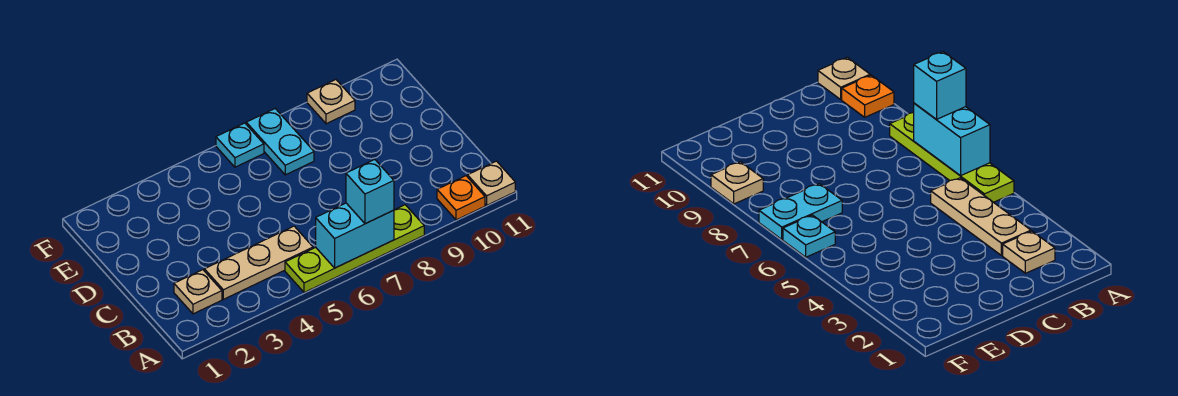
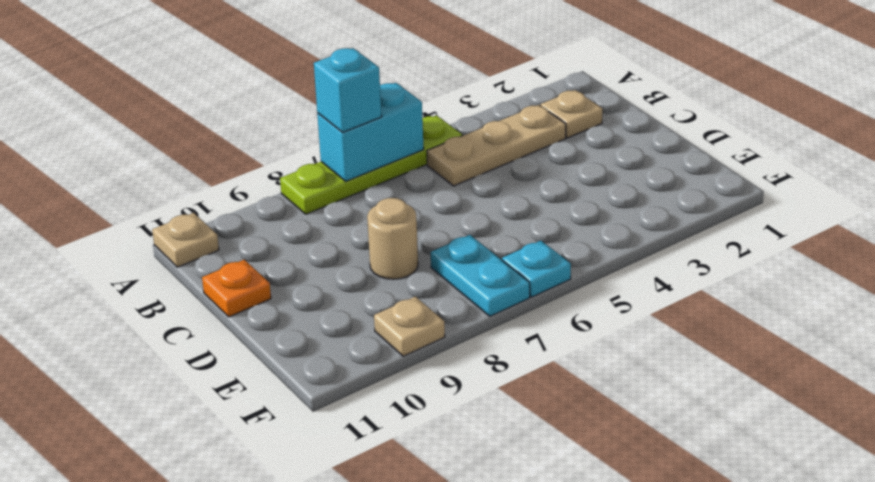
orange plate A10 level 1 -> orange plate C11 level 1
none -> tan round brick D8 level 1

